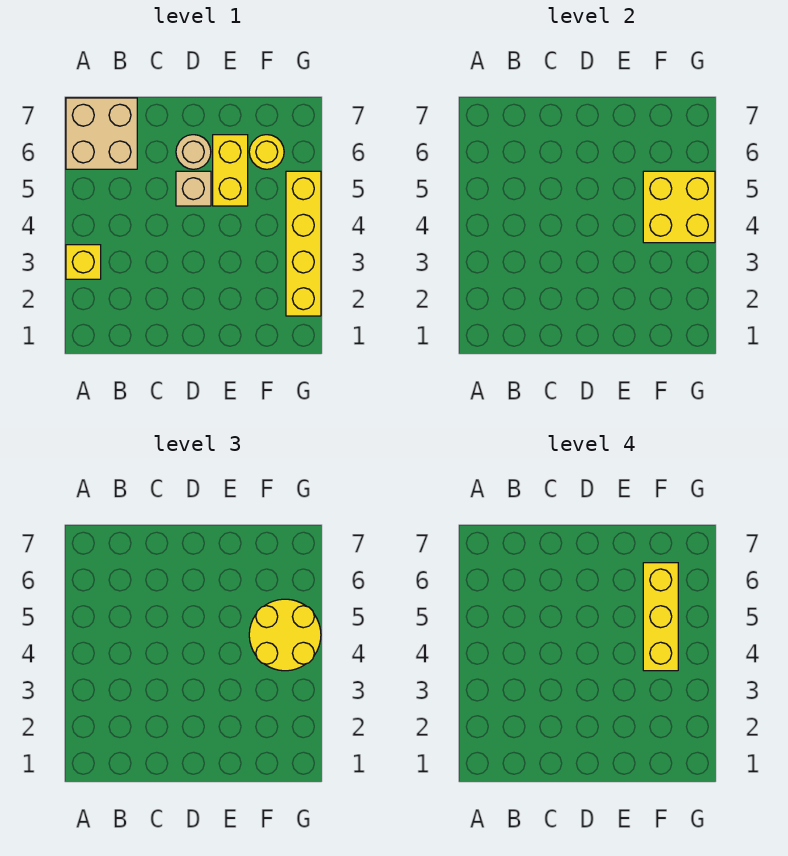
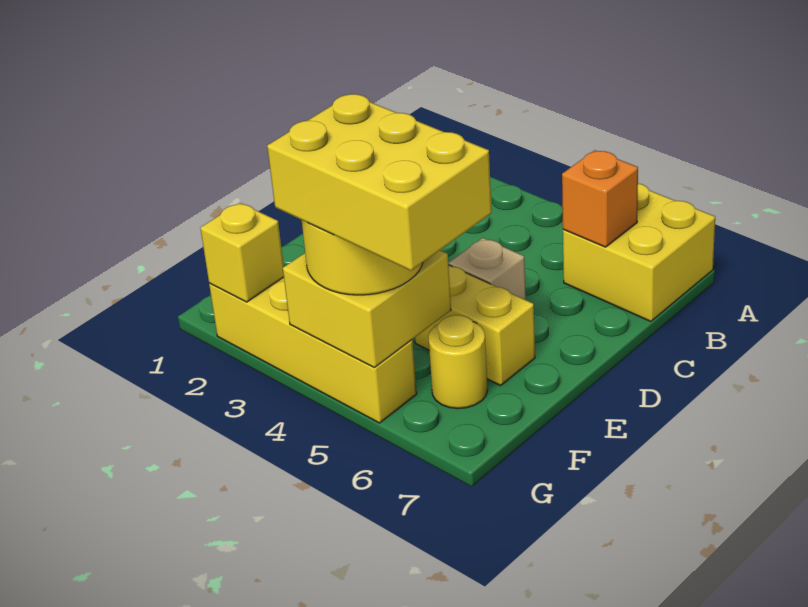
yellow brick A3 level 1 -> yellow brick G2 level 2
tan brick A6:B7 level 1 -> yellow brick A6:B7 level 1
none -> orange brick B6 level 2
tan round brick D6 level 1 -> none
yellow brick F4:F6 level 4 -> yellow brick F4:G6 level 4

